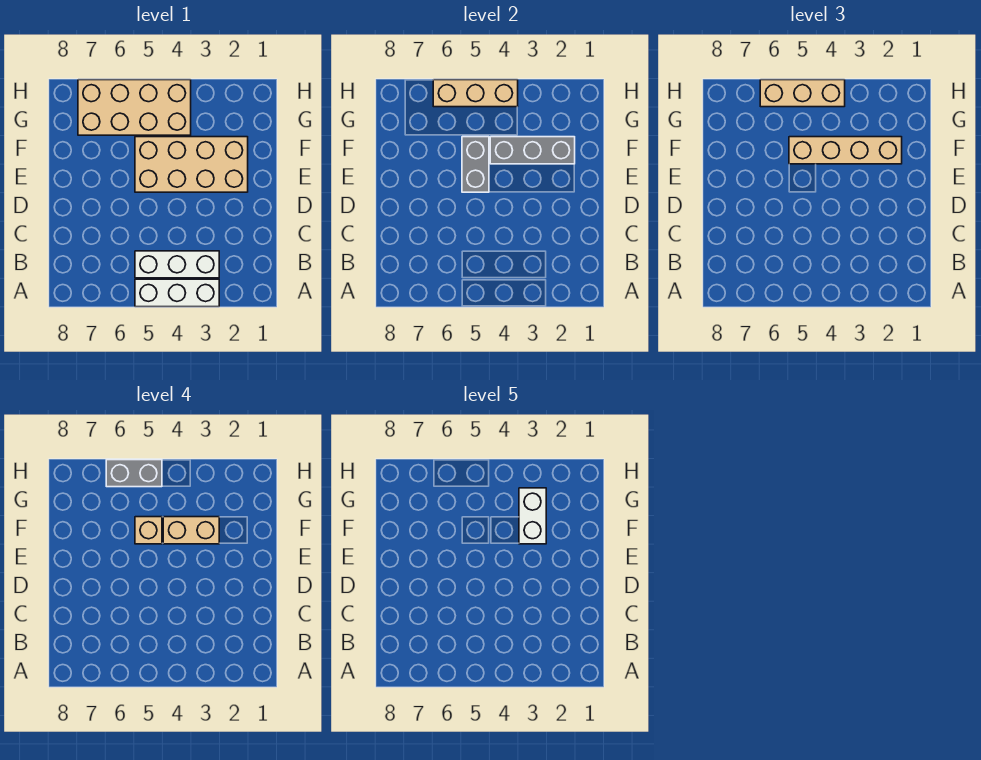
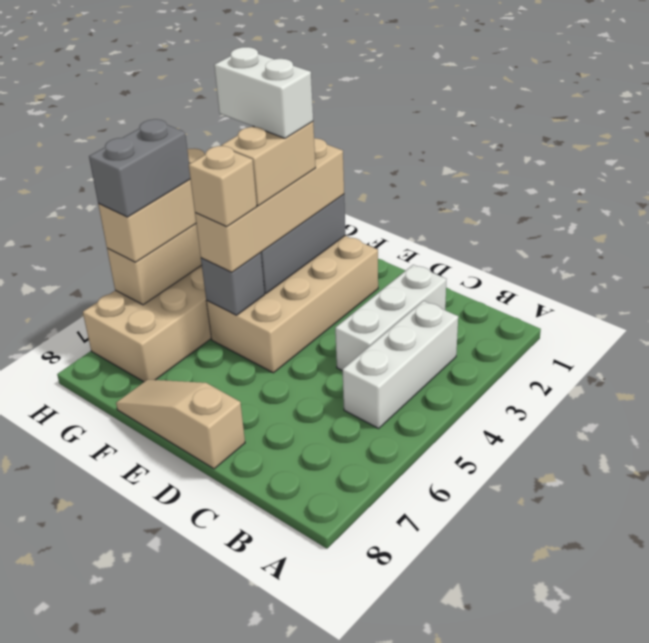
white brick A3:A5 level 1 -> white brick C2:C4 level 1
none -> tan slope D8:F8 level 1 top D
grey brick E5:F5 level 2 -> grey brick F5 level 2

